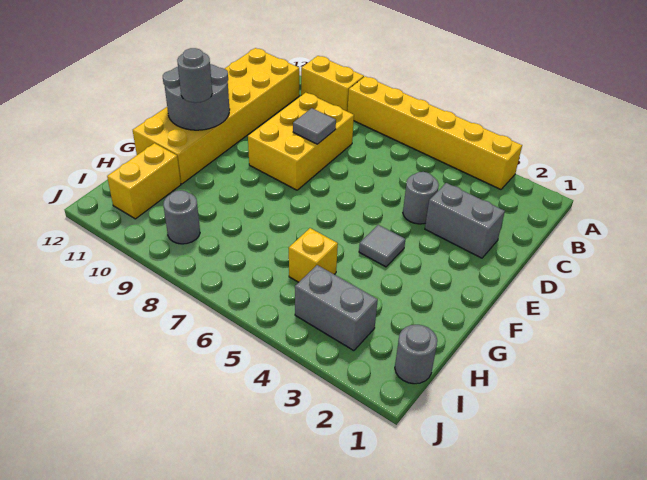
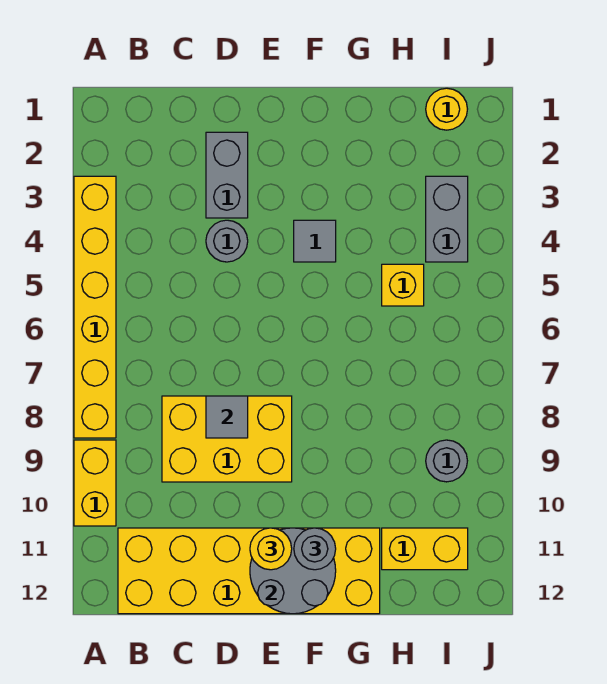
none -> yellow round brick E11 level 3
grey round brick I1 level 1 -> yellow round brick I1 level 1

